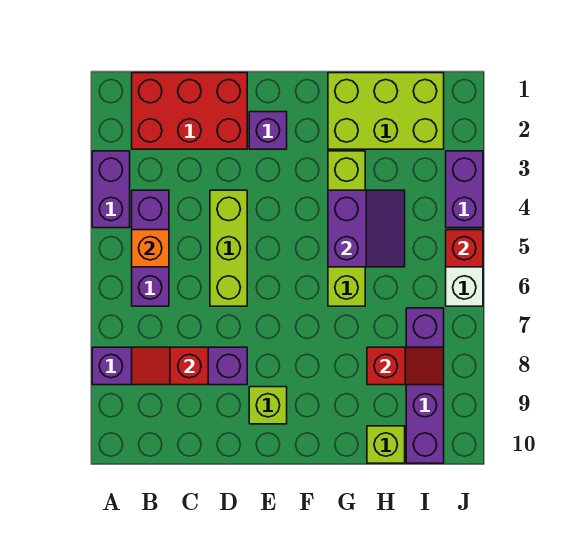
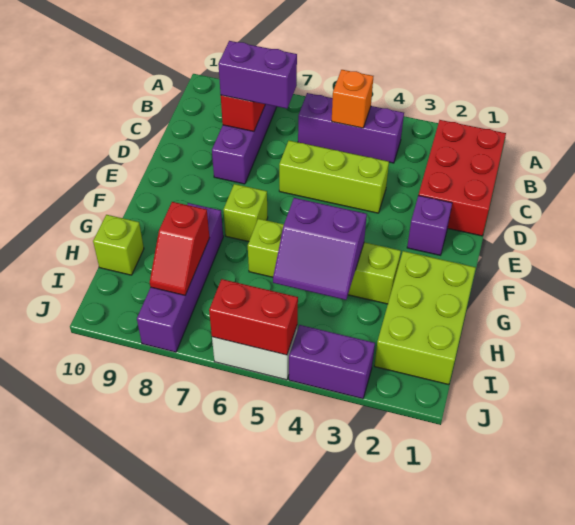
purple brick A3:A4 level 1 -> purple brick C7:C8 level 3
lime brick E9 level 1 -> lime brick F7 level 1
purple brick I7:I10 level 1 -> purple brick G8:J8 level 1
red brick J5 level 2 -> red brick J5:J6 level 2

